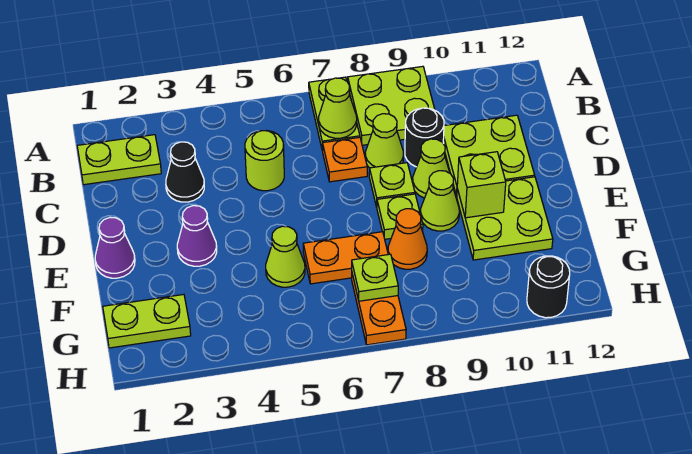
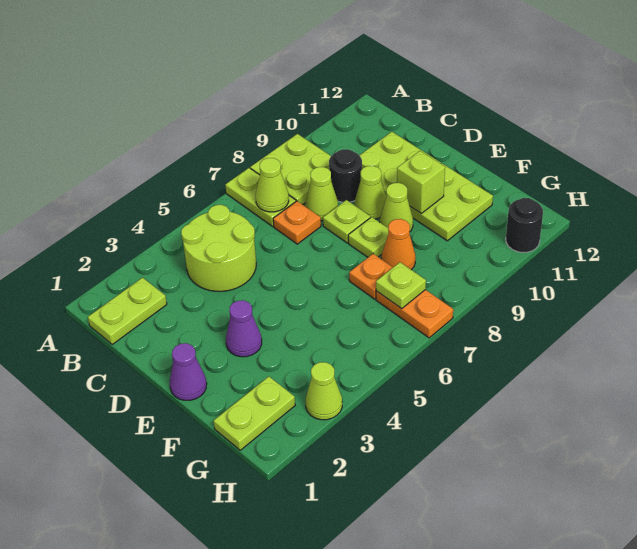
black cone C3 level 1 -> none
lime round brick C5 level 1 -> lime round brick B4:C5 level 1
lime cone F5 level 1 -> lime cone H3 level 1
orange plate F6:F7 level 1 -> orange plate F7 level 1

